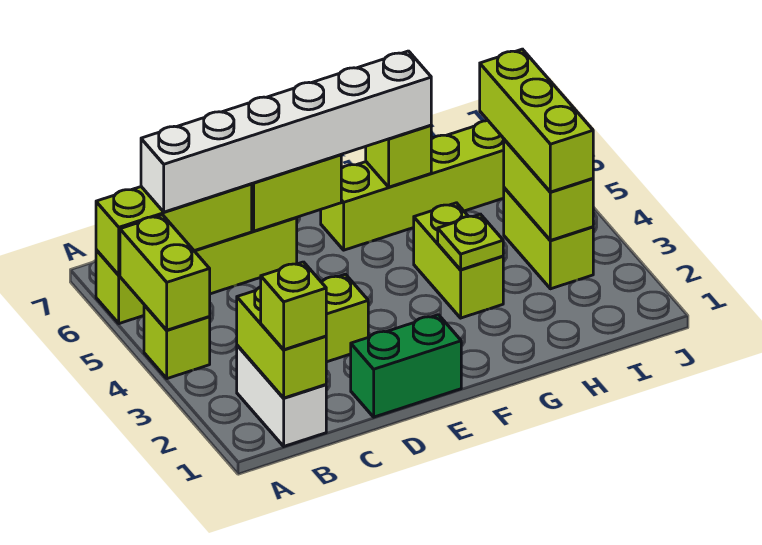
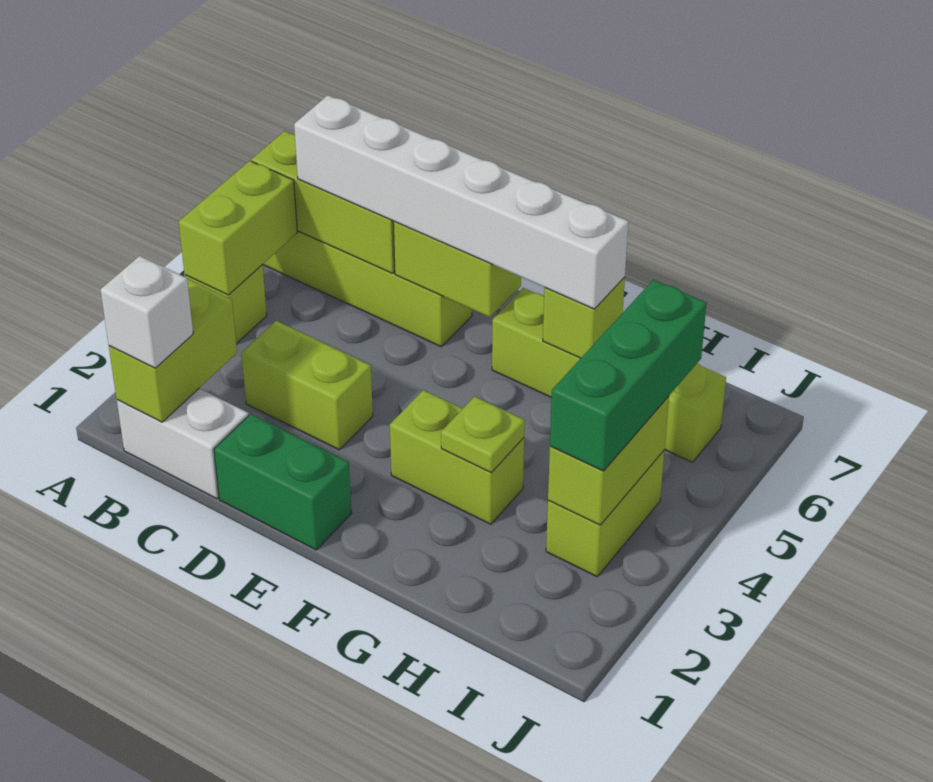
white brick B1:B2 level 1 -> white brick B1:C1 level 1
lime brick B1 level 3 -> white brick B1 level 3
lime brick G3:G4 level 1 -> lime brick F3:G3 level 1
lime brick I3:I5 level 3 -> green brick I3:I5 level 3

